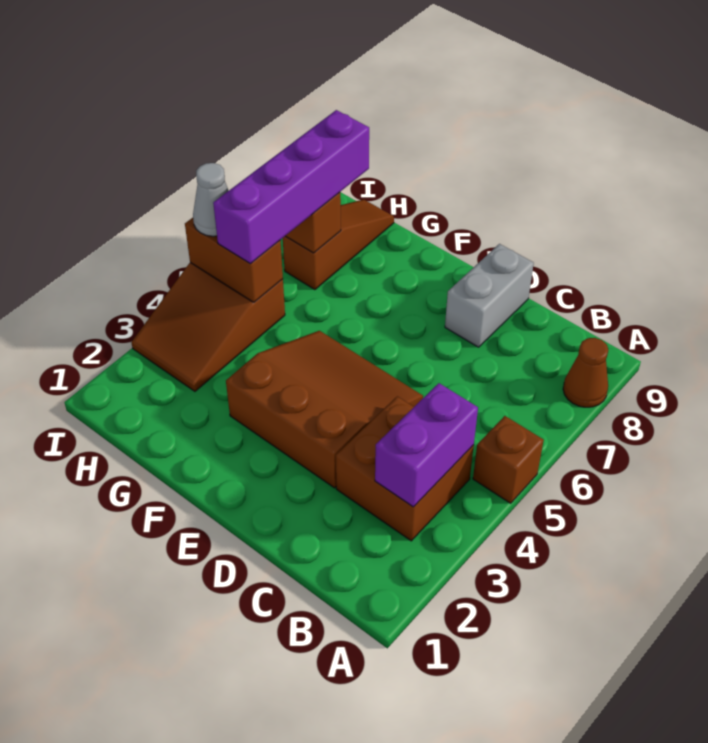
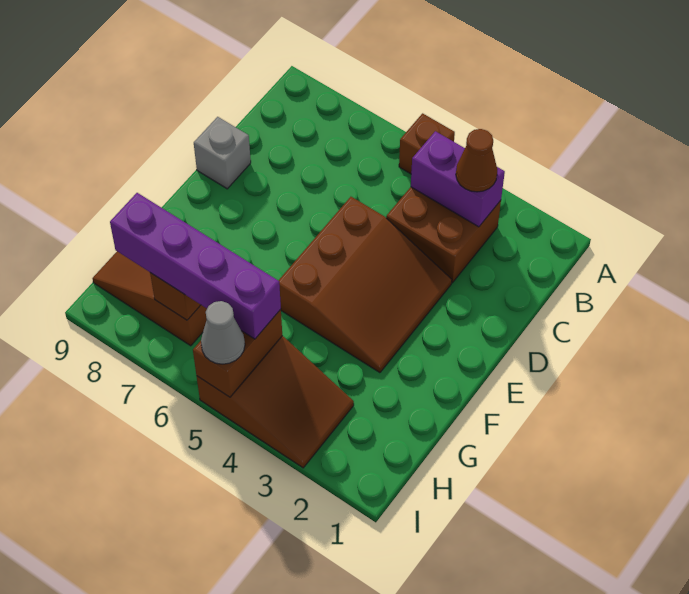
brown cone A8 level 1 -> brown cone B3 level 3
brown slope D3:F5 level 1 top 3 -> brown slope D3:F5 level 1 top 5
grey brick D8:D9 level 1 -> grey brick D9 level 1

